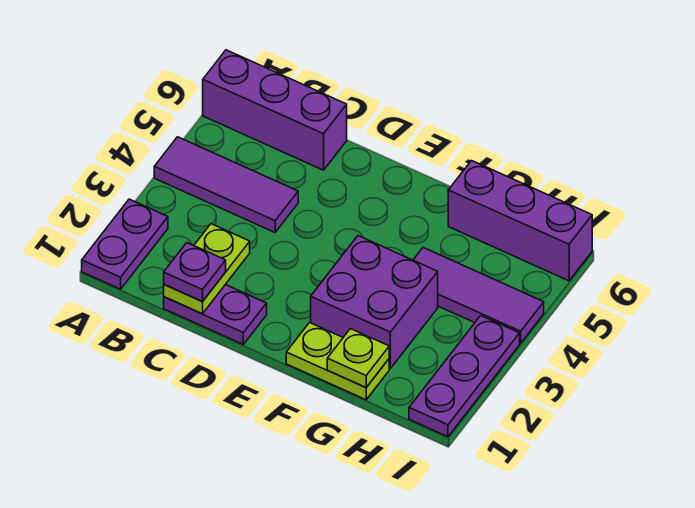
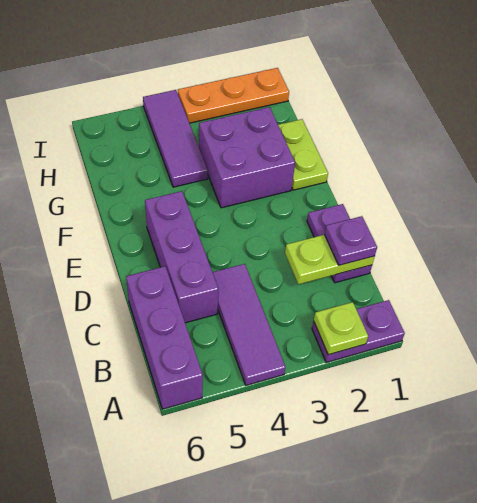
lime plate G1 level 2 -> lime plate A2 level 2
purple brick G6:I6 level 1 -> purple brick C5:E5 level 1
purple plate I1:I3 level 1 -> orange plate I1:I3 level 1

